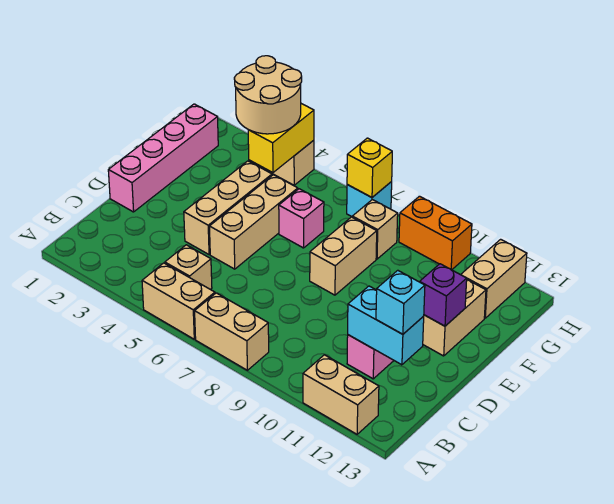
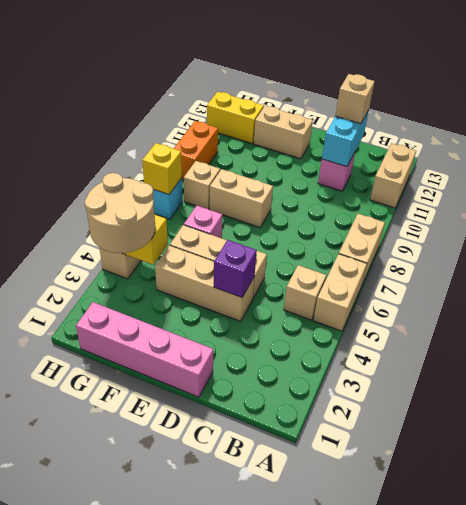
cyan brick C12 level 3 -> tan brick C12 level 3
purple brick E12 level 2 -> purple brick D4 level 2
tan brick G12:H12 level 1 -> yellow brick G12:H12 level 1

